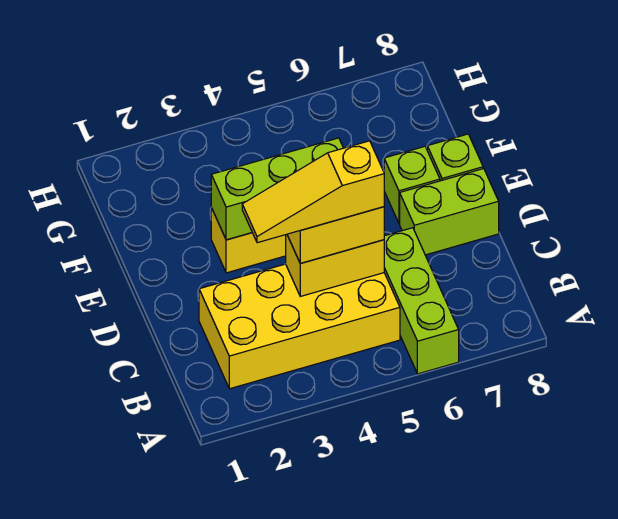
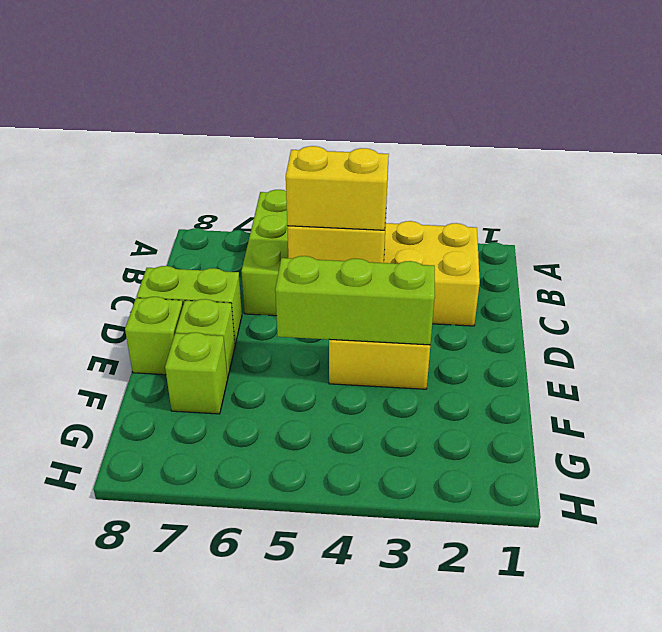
yellow slope C3:C5 level 4 top 5 -> none
none -> lime brick F7 level 1

